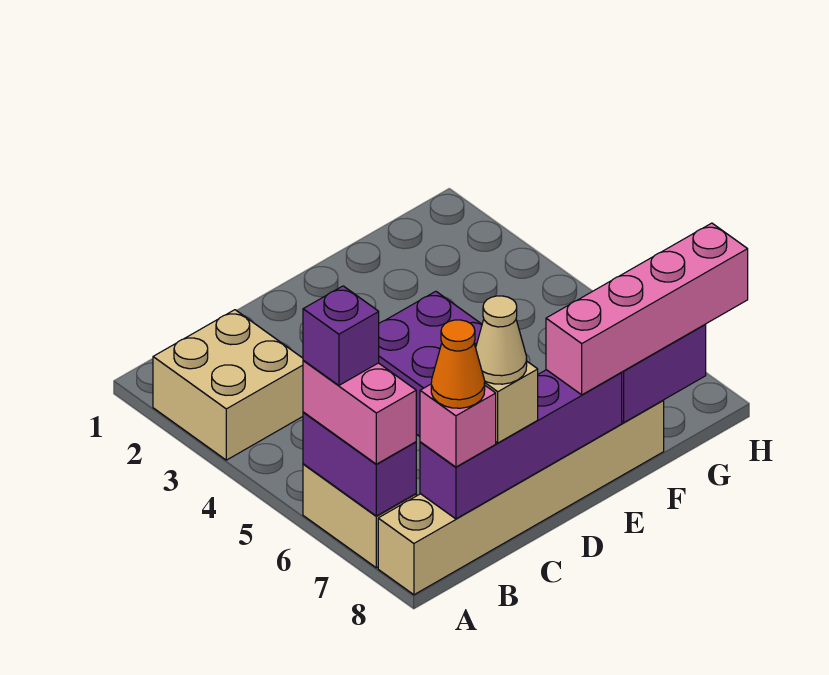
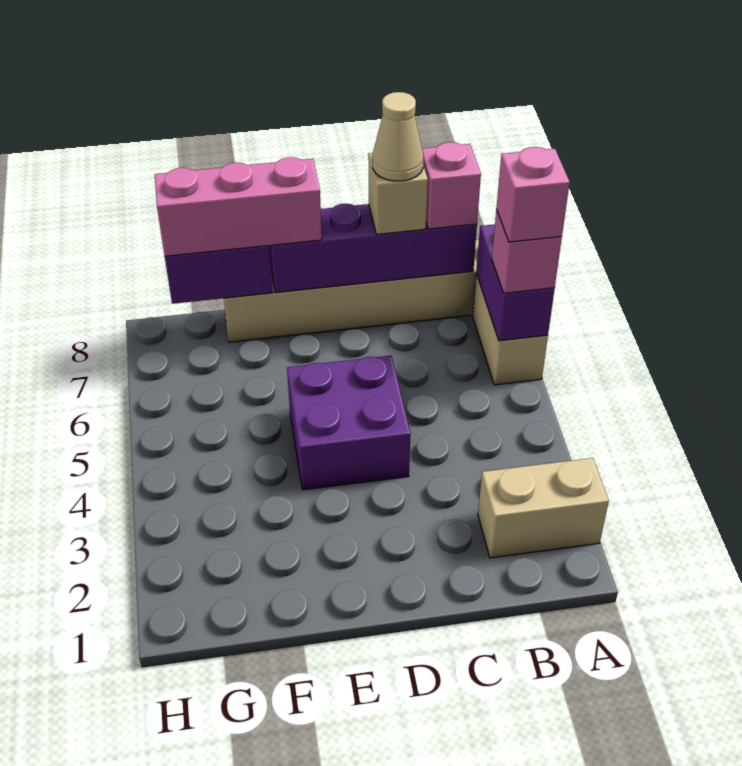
tan brick A2:B3 level 1 -> tan brick A2:B2 level 1
pink brick A6:A7 level 3 -> pink brick A6 level 3
purple brick A6 level 4 -> pink brick A6 level 4
orange cone B8 level 4 -> none
pink brick E8:H8 level 3 -> pink brick E8:G8 level 3

